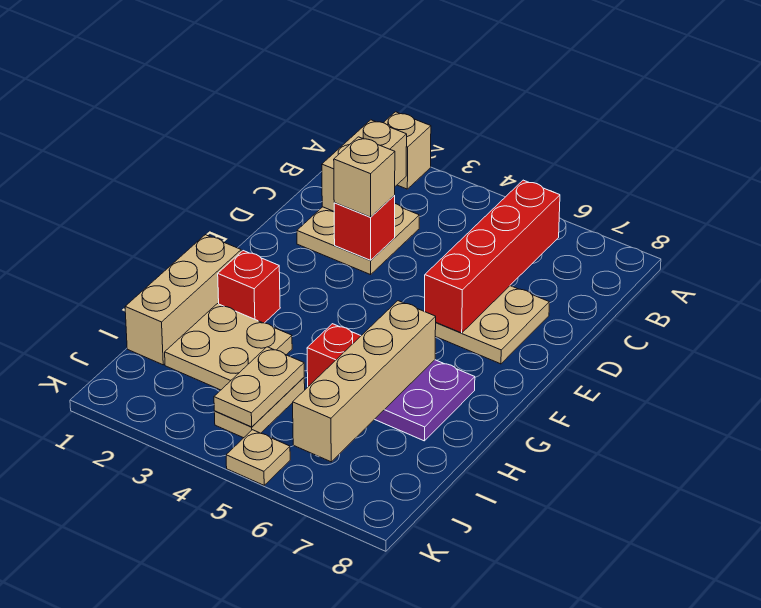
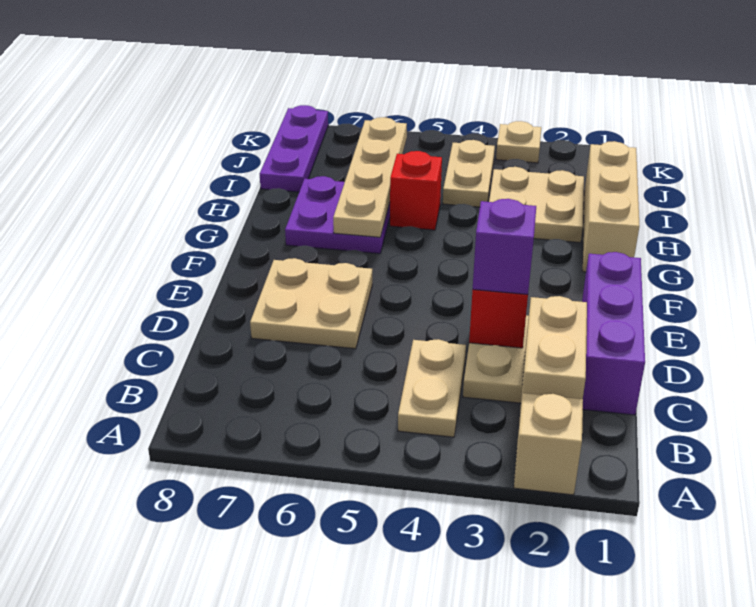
red brick B6:E6 level 2 -> none
none -> purple brick C1:E1 level 1
tan brick D3 level 3 -> purple brick D3 level 3
red brick G2 level 1 -> none
tan brick G6:J6 level 2 -> tan plate G6:J6 level 2
tan plate I4:J4 level 2 -> tan plate B4:C4 level 1
none -> purple plate I8:K8 level 1
tan plate K5 level 1 -> tan plate K3 level 1

